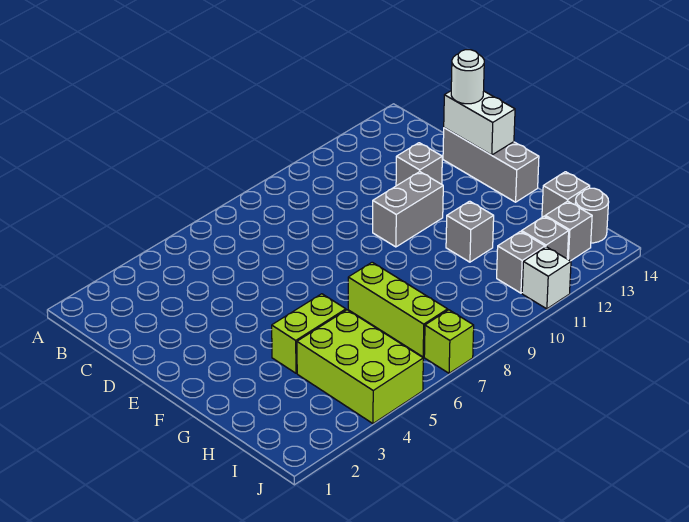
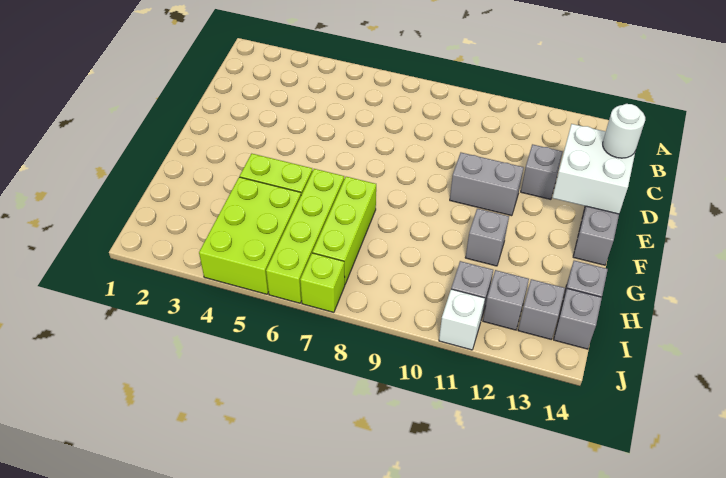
white brick D14:E14 level 2 -> white brick D13:E14 level 2
none -> lime brick G6:J6 level 1
grey round brick I14 level 1 -> grey brick I14 level 1

